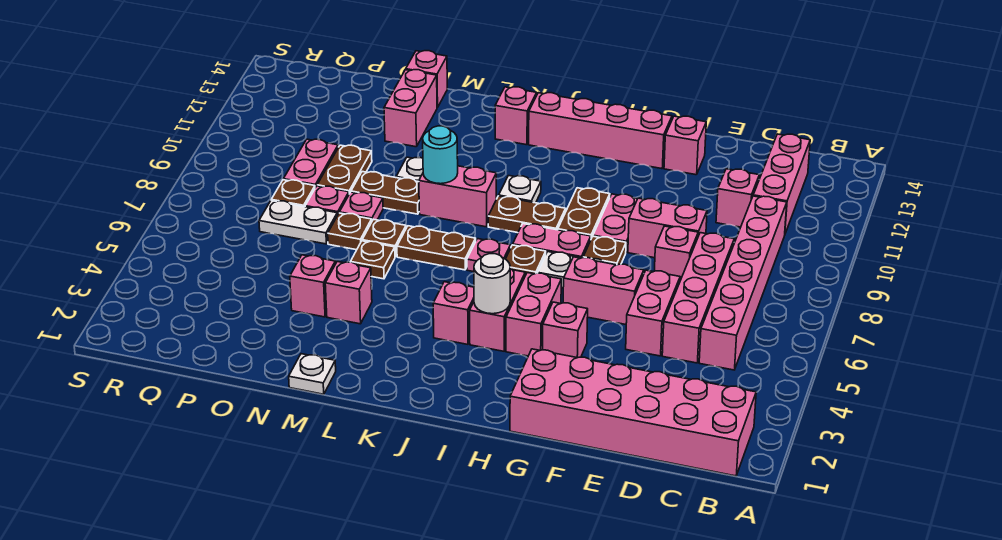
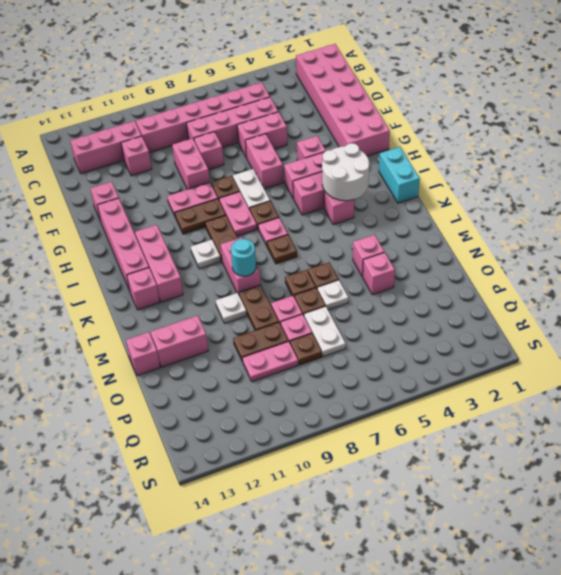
none -> cyan brick I1:J1 level 1
white round brick I4 level 2 -> white round brick I3:J4 level 2
none -> pink brick I12:K12 level 1
brown plate K7:L7 level 1 -> brown plate K7 level 1
white plate M1 level 1 -> white plate N6 level 1

